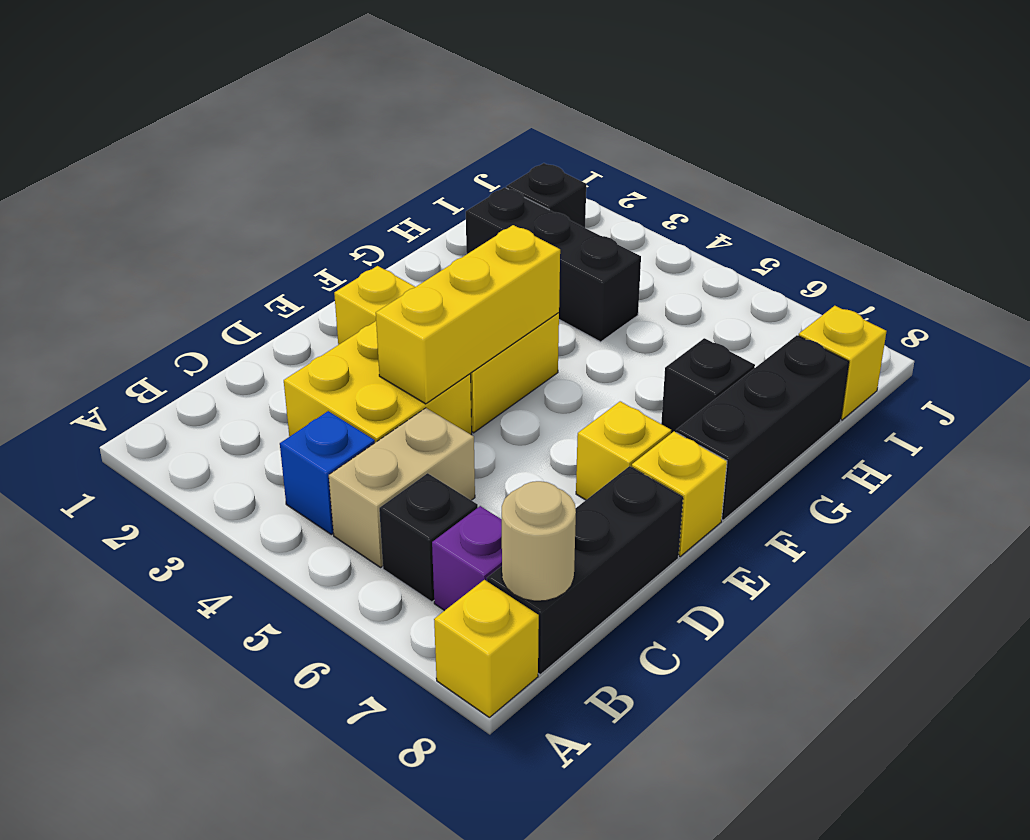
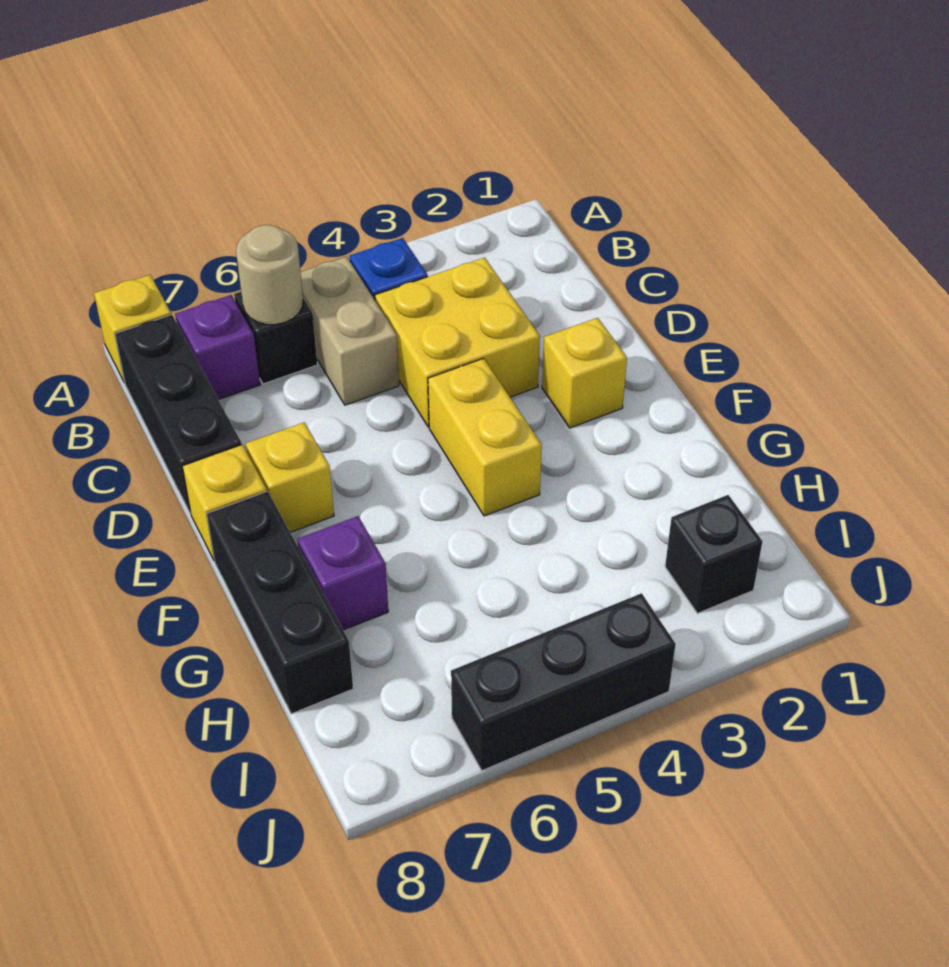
tan round brick B8 level 2 -> tan round brick B6 level 2
yellow brick D4:F4 level 2 -> none
black brick G7 level 1 -> purple brick G7 level 1
black brick H2:H4 level 1 -> black brick J4:J6 level 1
yellow brick I8 level 1 -> none

